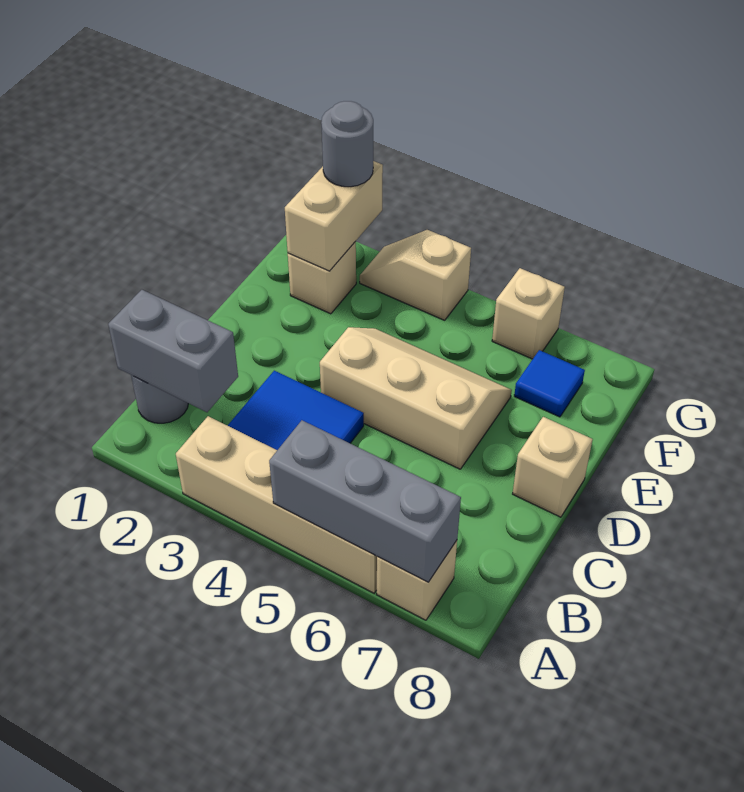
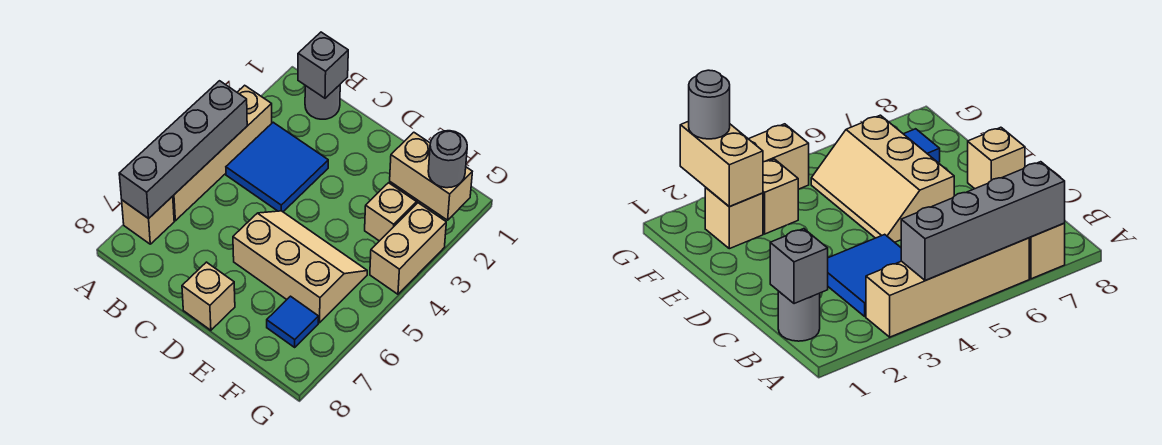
grey brick A5:A7 level 2 -> grey brick A4:A7 level 2
grey brick B1:B2 level 2 -> grey brick B1 level 2
tan slope D4:E6 level 1 top D -> tan slope D5:F6 level 1 top 6
tan slope G3:G4 level 1 top 4 -> tan brick G3:G4 level 1
tan brick G6 level 1 -> tan brick F3 level 1

